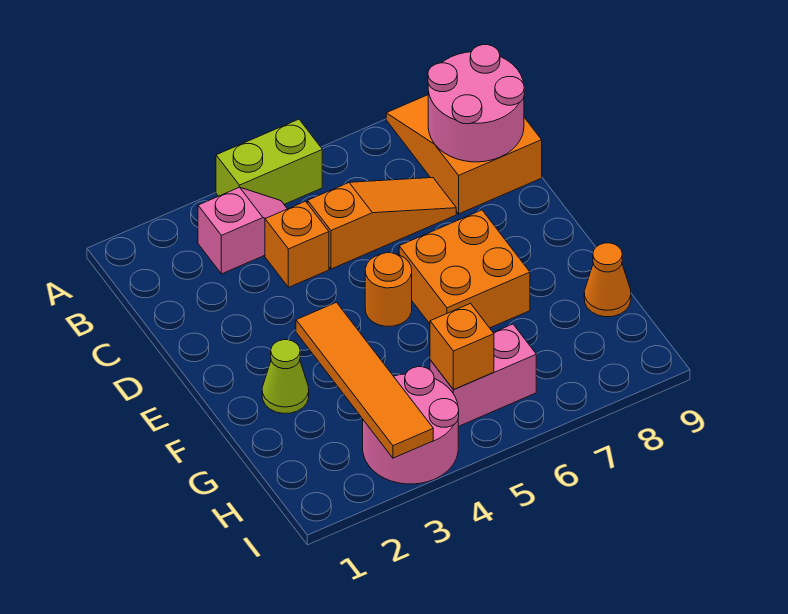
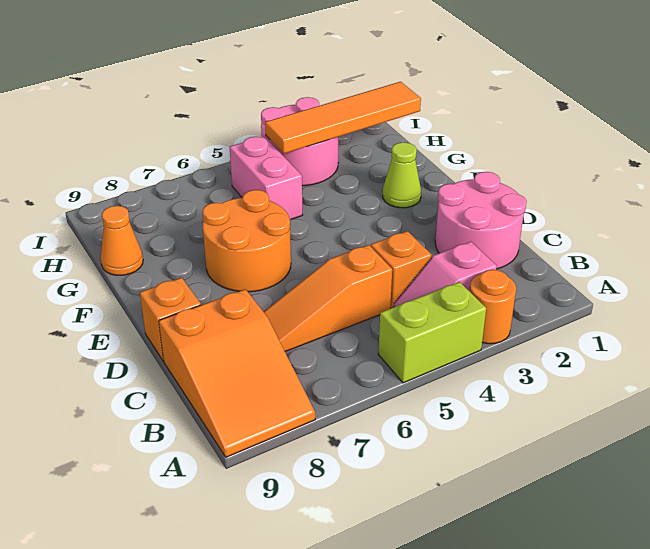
pink round brick B8:C9 level 2 -> pink round brick C1:D2 level 1
orange round brick E5 level 1 -> orange round brick A3 level 1
orange brick E6:F7 level 1 -> orange round brick E6:F7 level 1
orange tile F3:I3 level 2 -> orange tile H1:H4 level 2
pink brick H5:H6 level 1 -> pink brick G5:H5 level 1
orange brick H5 level 2 -> orange brick D9 level 1

